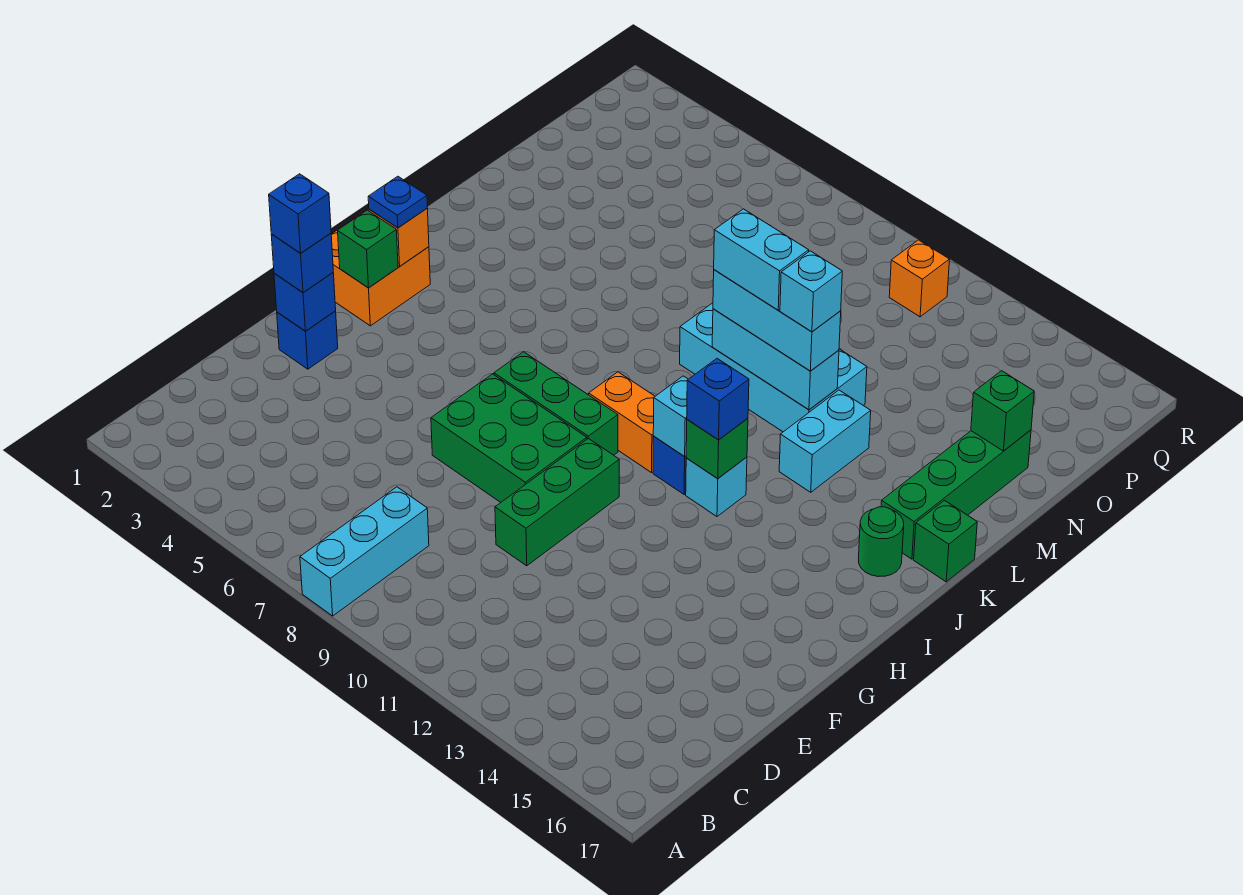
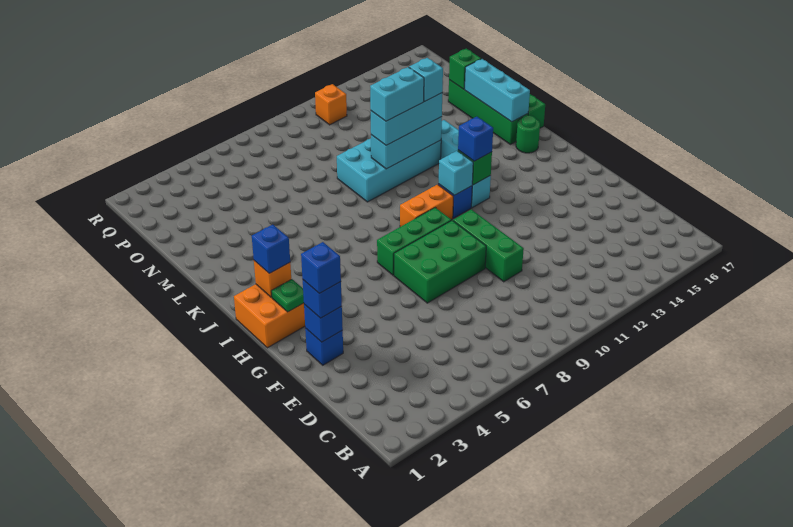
cyan brick A8:C8 level 1 -> cyan brick K16:M16 level 2
green brick H2 level 2 -> green plate H2 level 2
blue plate I2 level 3 -> blue brick I2 level 3

